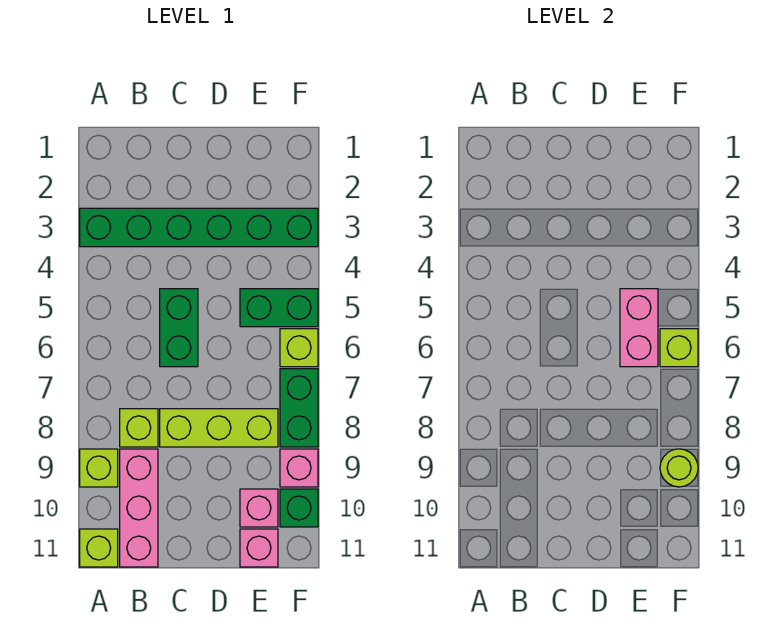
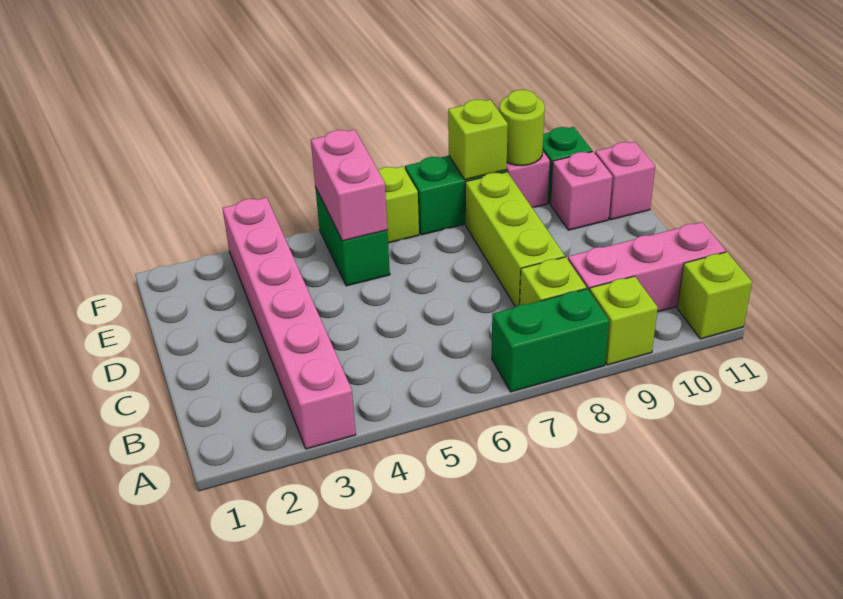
green brick A3:F3 level 1 -> pink brick A3:F3 level 1
green brick C5:C6 level 1 -> green brick A7:A8 level 1
pink brick E5:E6 level 2 -> pink brick E5:F5 level 2
lime brick F6 level 2 -> lime brick F8 level 2

